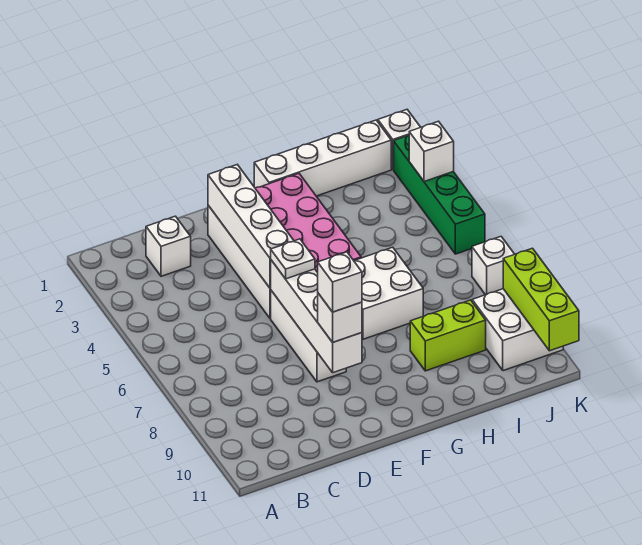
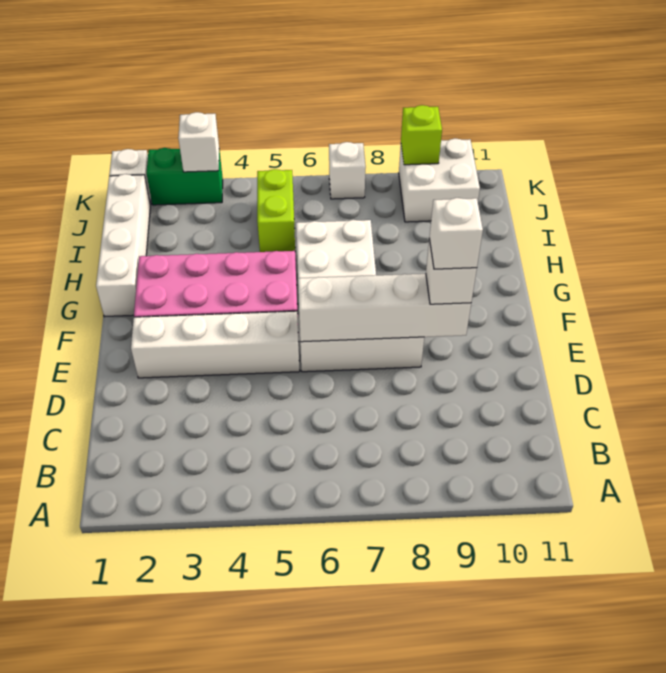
white brick C2 level 1 -> none
white brick E2:E5 level 2 -> none
white plate E6 level 3 -> none
lime brick H9:I9 level 1 -> lime brick I5:J5 level 1
green brick K2:K5 level 1 -> green brick K2:K3 level 1
lime brick K9:K11 level 2 -> lime brick K9 level 2

